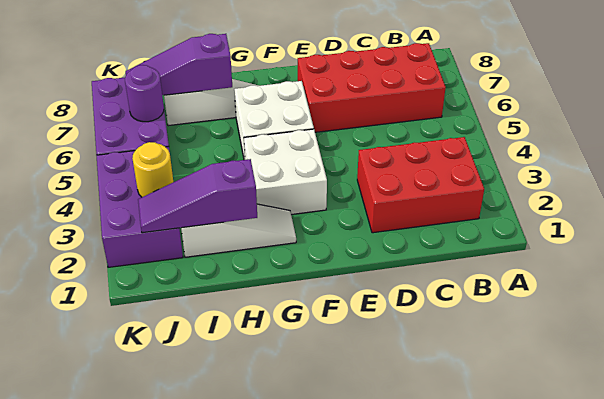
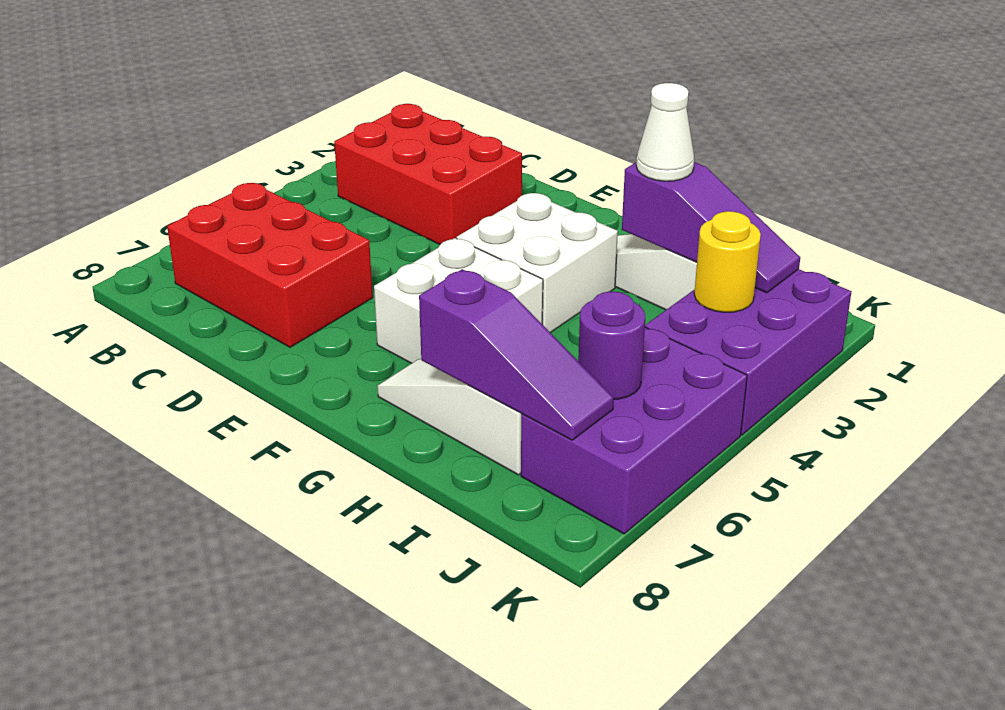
red brick B6:E7 level 1 -> red brick B6:D7 level 1
none -> white cone H2 level 3

